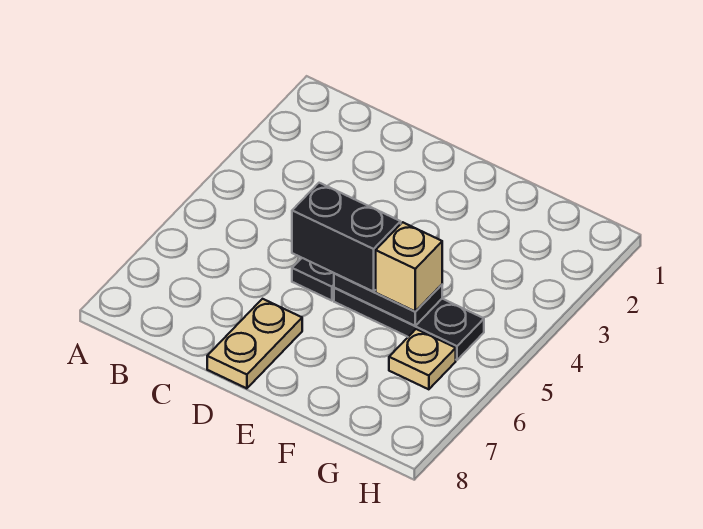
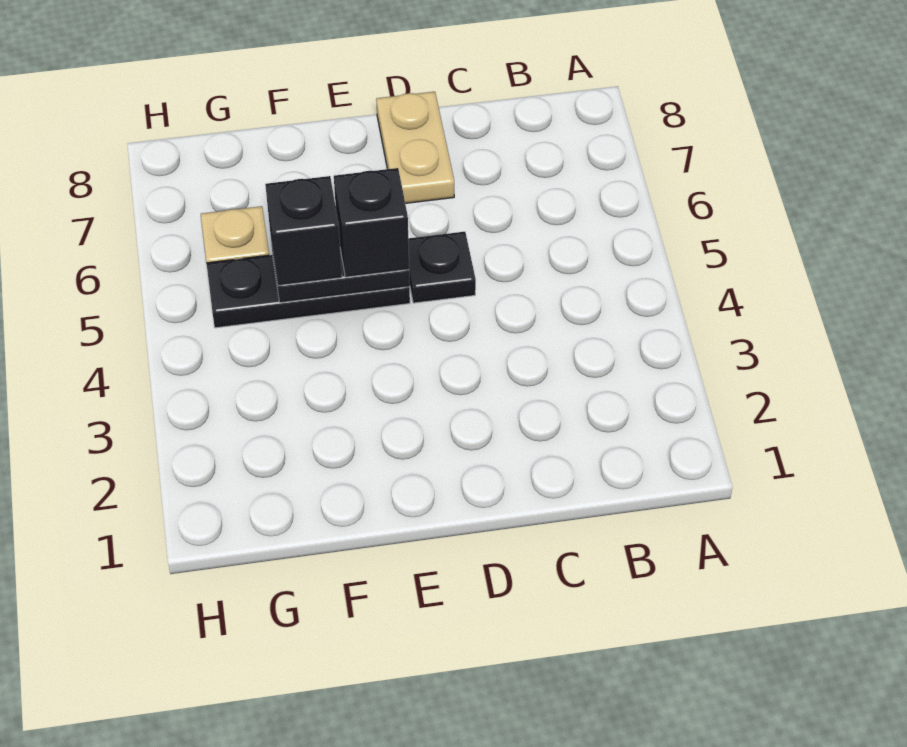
black brick D5:E5 level 3 -> black brick E5 level 3
tan brick F5 level 3 -> black brick F5 level 3

